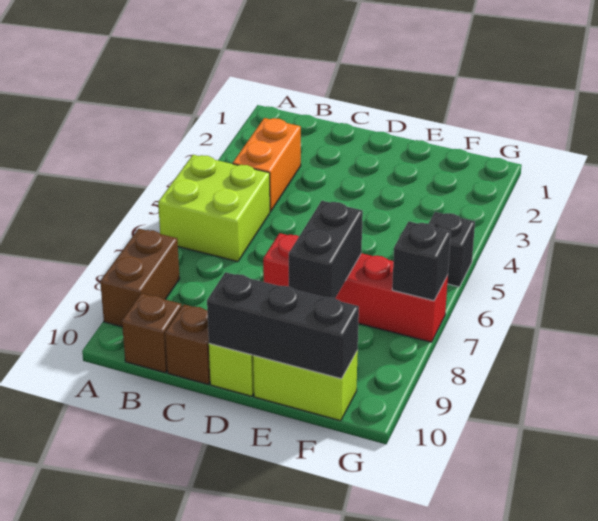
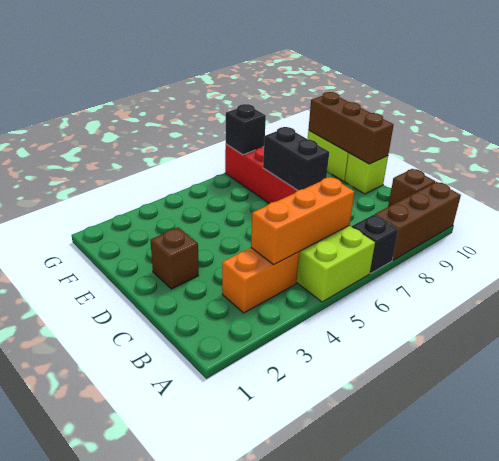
brown brick A8:A9 level 1 -> brown brick A8:A10 level 1
none -> orange brick B4:B6 level 2
brown brick C10 level 1 -> brown brick D2 level 1
black brick D10:F10 level 2 -> brown brick D10:F10 level 2
black brick E7:E8 level 2 -> black brick D7:E7 level 2
black brick G5 level 1 -> black brick A7 level 1

